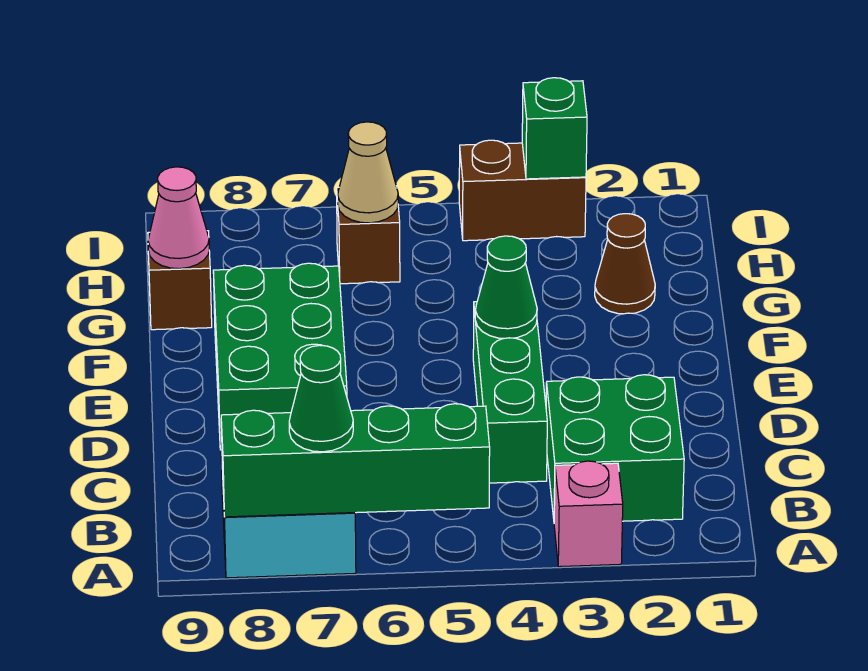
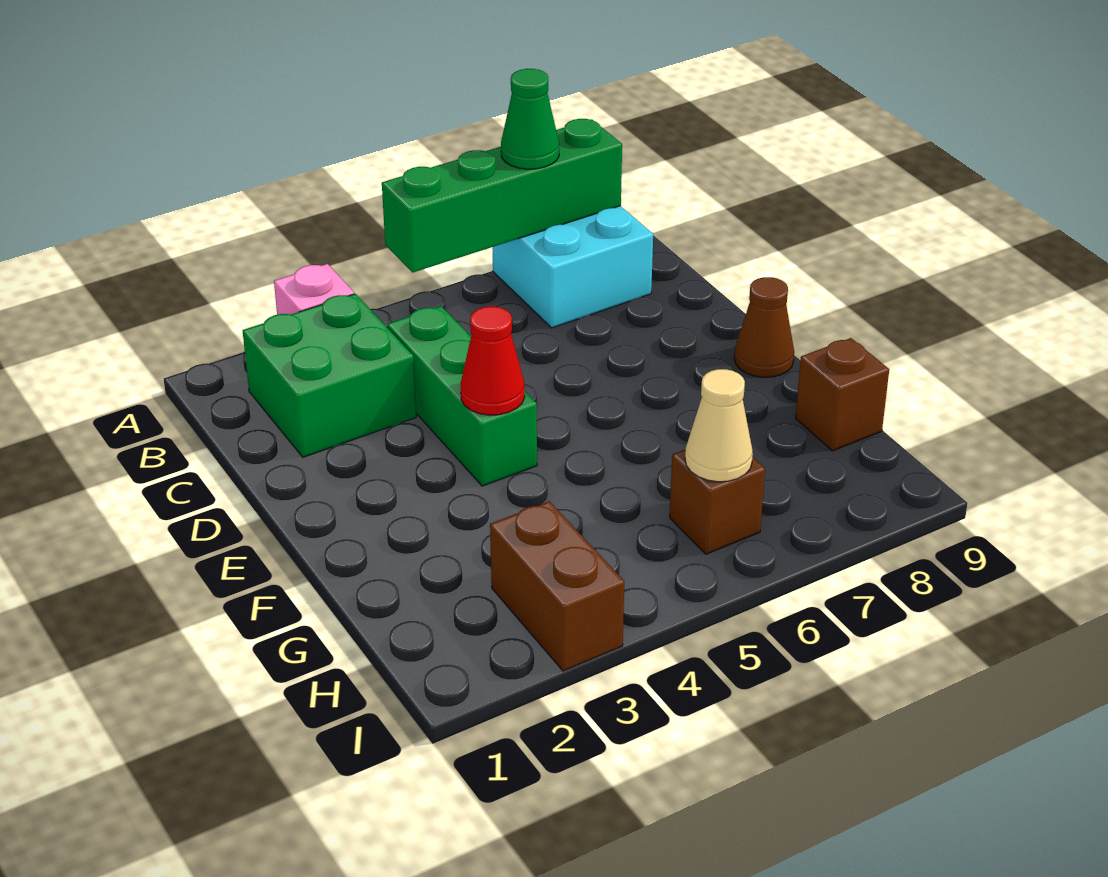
green brick D7:F8 level 1 -> none
green cone E4 level 2 -> red cone E4 level 2
brown cone G2 level 1 -> brown cone E9 level 1
pink cone G9 level 2 -> none
brown brick I3:I4 level 1 -> brown brick H3:I3 level 1
green brick I3 level 2 -> none

